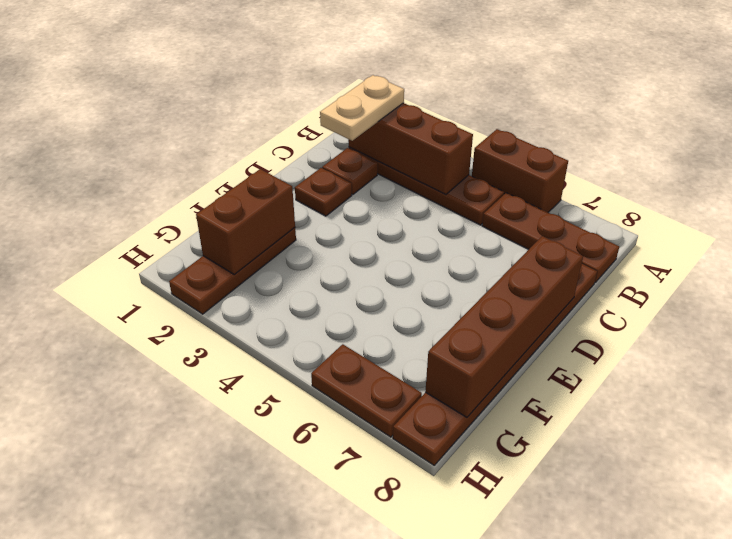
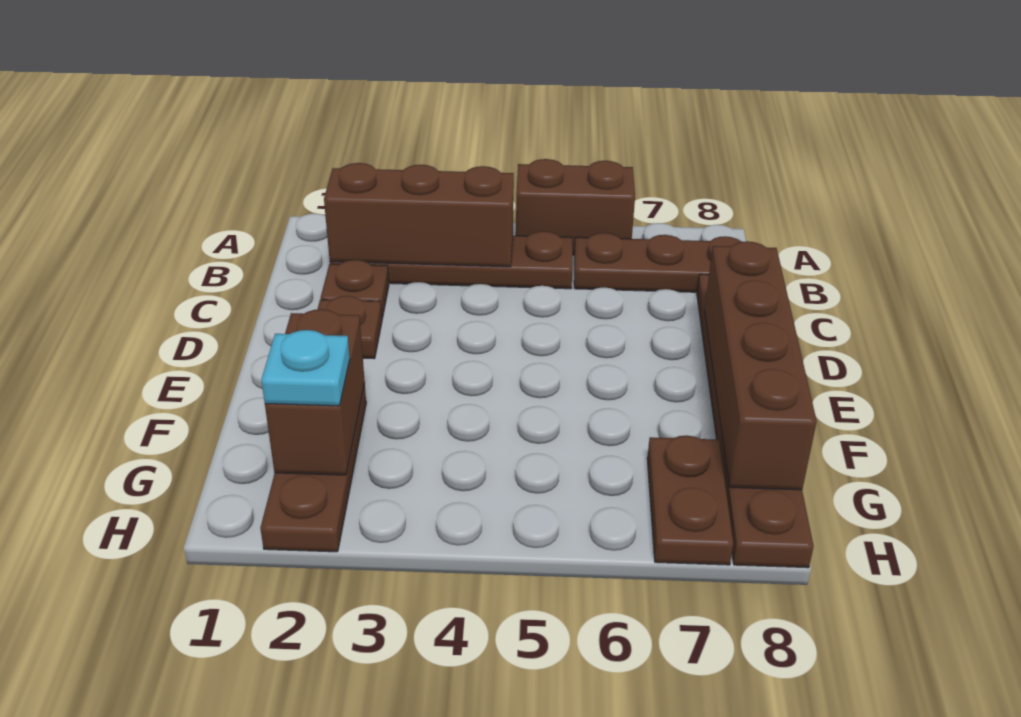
tan plate B2:C2 level 3 -> none
none -> cyan plate G2 level 3
brown plate H6:H7 level 1 -> brown plate G7:H7 level 1

